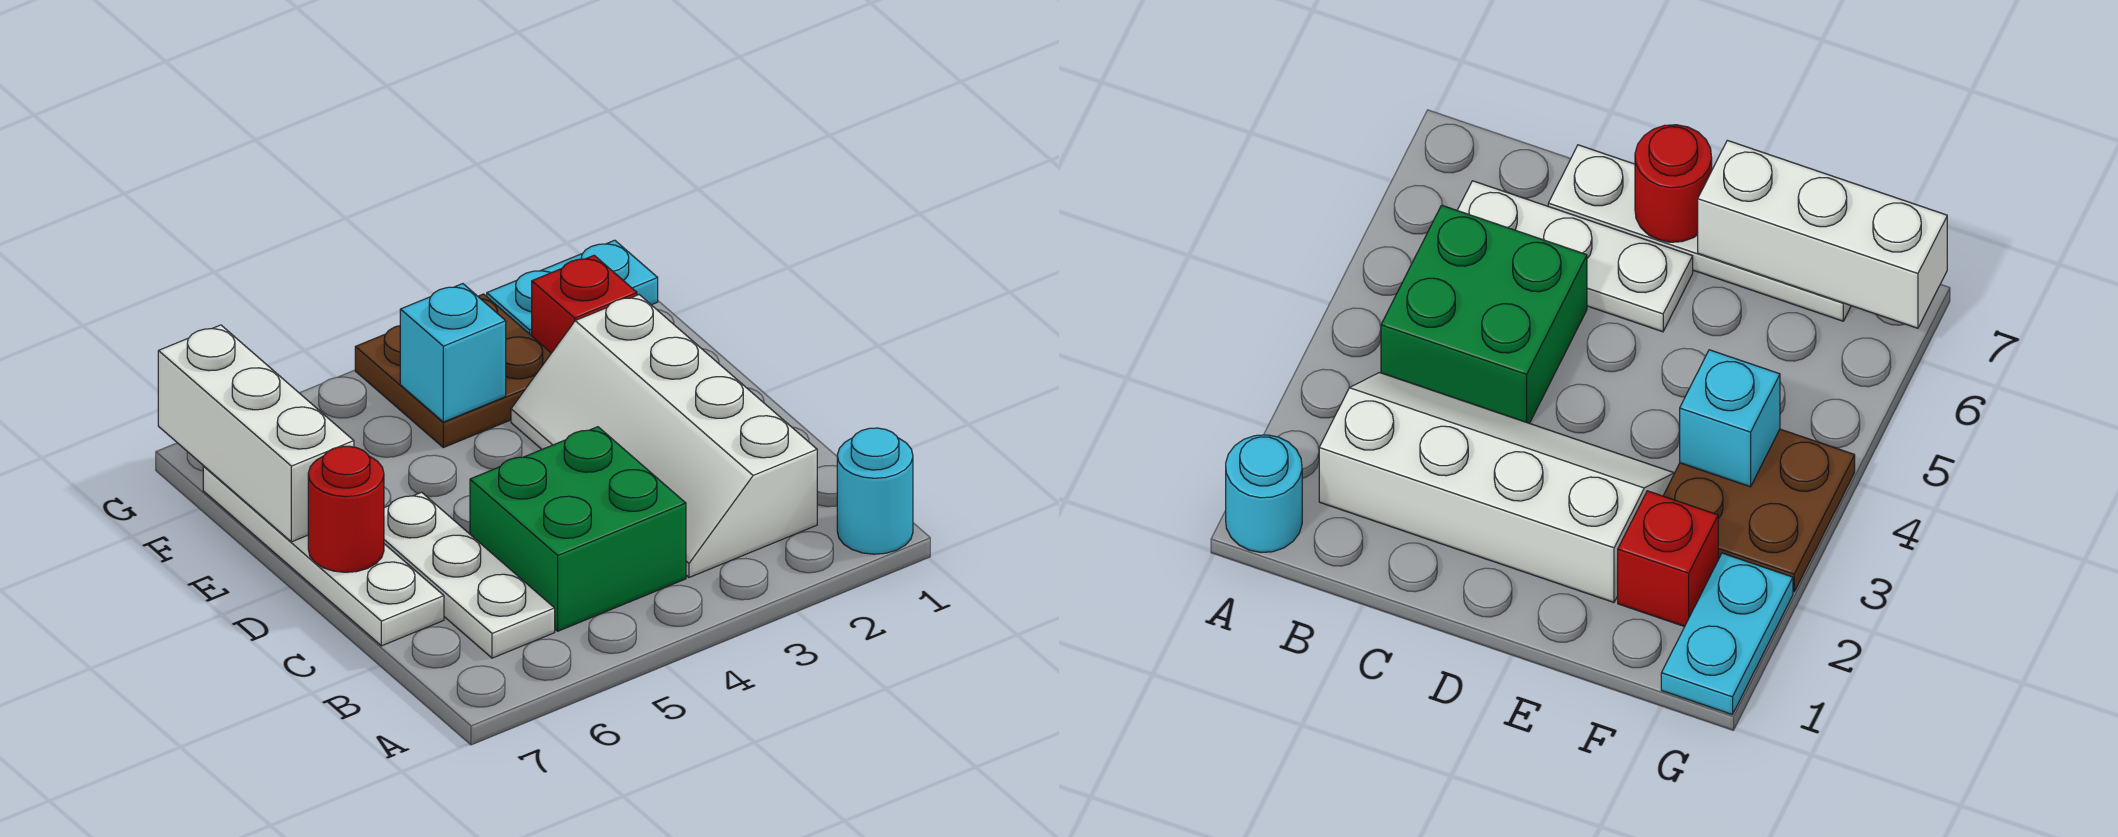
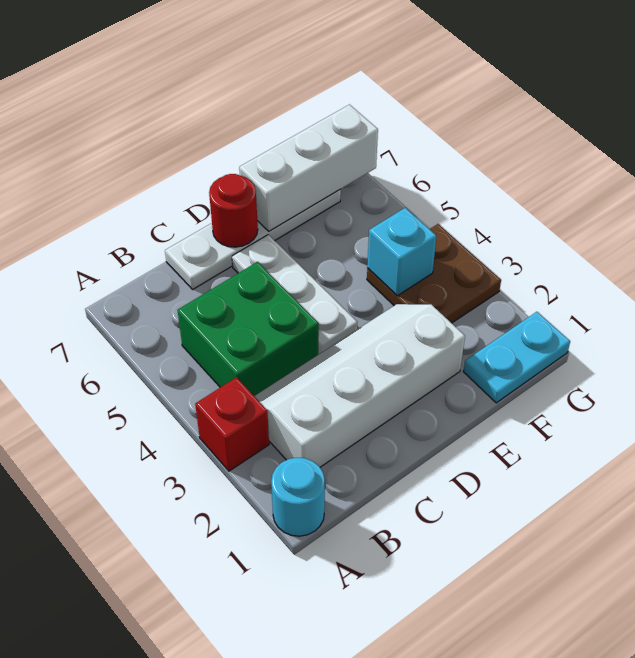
white plate B6:D6 level 1 -> white plate D4:D6 level 1
red brick F2 level 1 -> red brick A3 level 1
cyan plate G1:G2 level 1 -> cyan plate F1:G1 level 1

